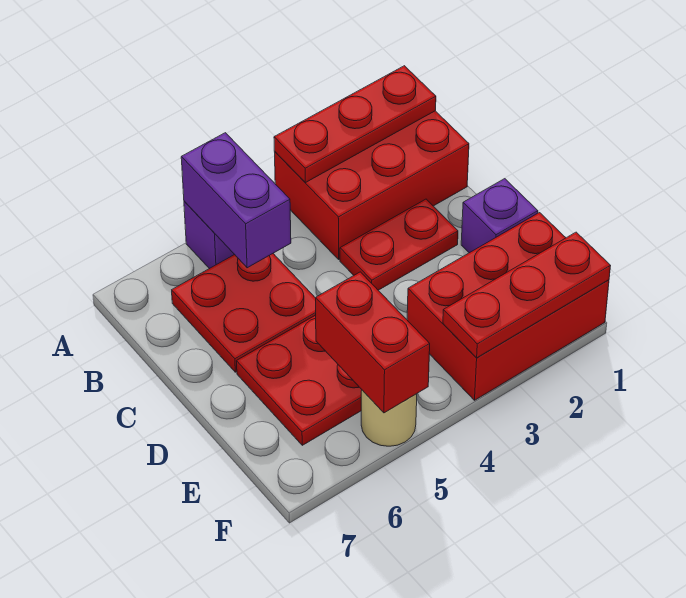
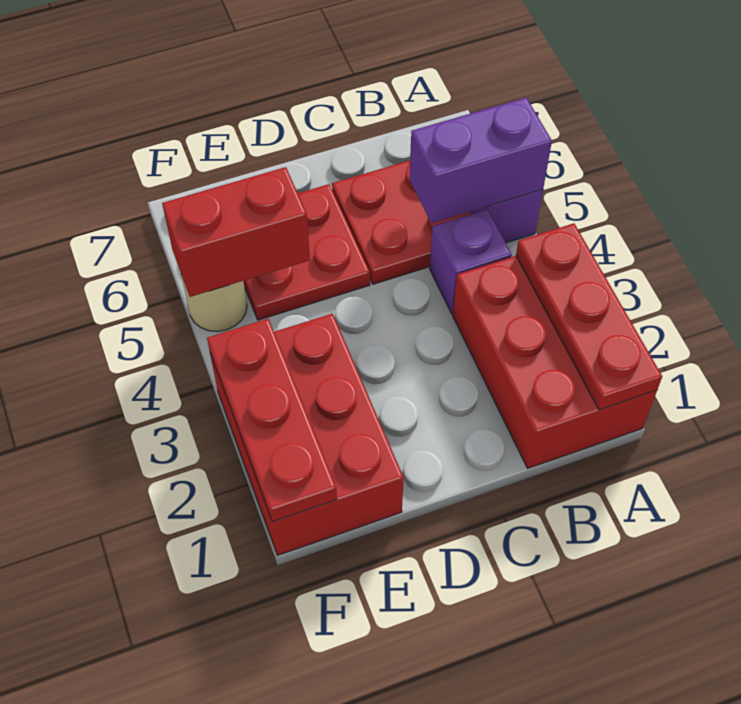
red plate C2:C3 level 1 -> none
purple brick D1 level 1 -> purple brick B4 level 1

